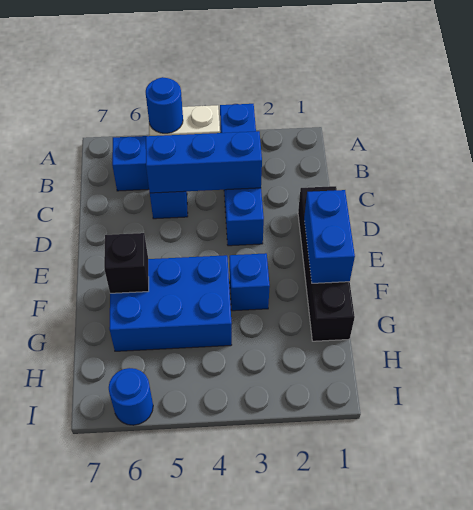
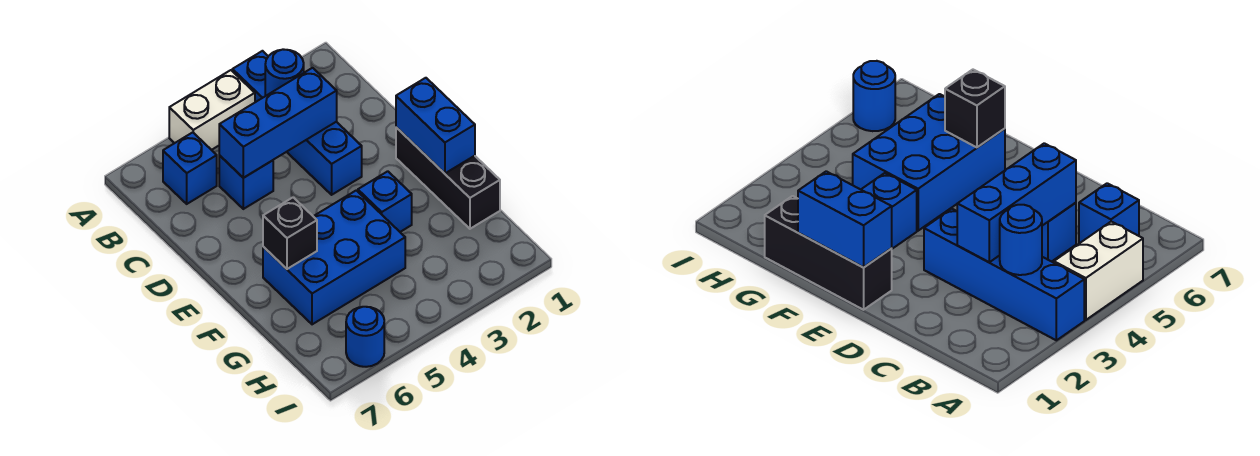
blue round brick A5 level 2 -> blue round brick B3 level 2
black brick D1:G1 level 1 -> black brick E1:G1 level 1

